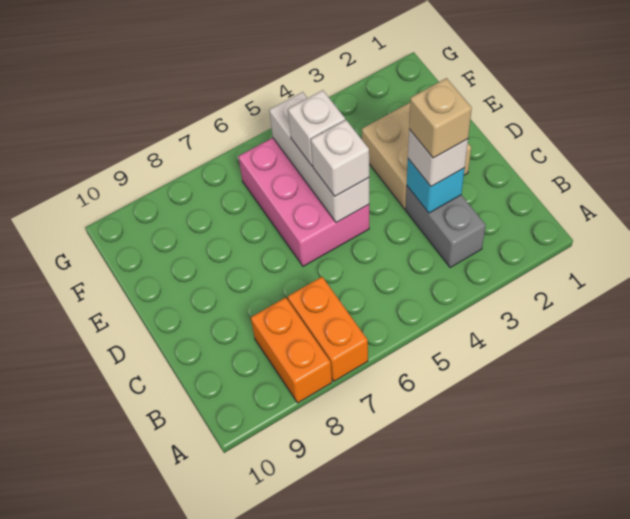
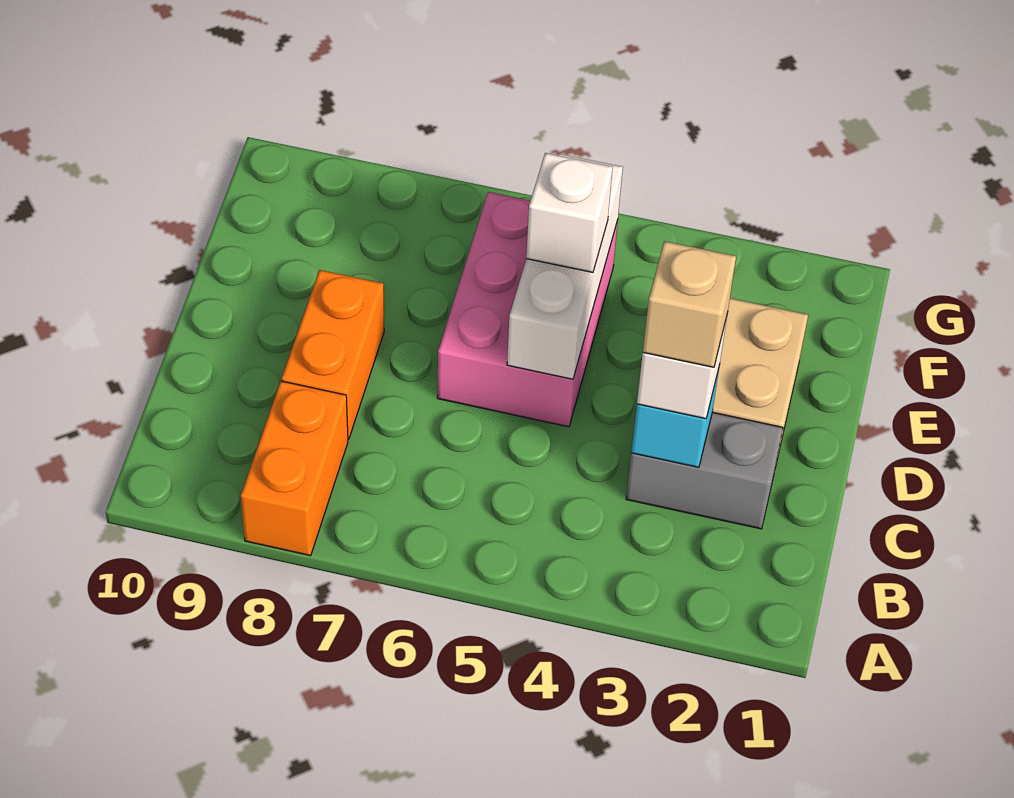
orange brick A7:B7 level 1 -> orange brick C8:D8 level 1
grey brick B3:C3 level 1 -> grey brick C2:C3 level 1
white brick D5 level 3 -> none

